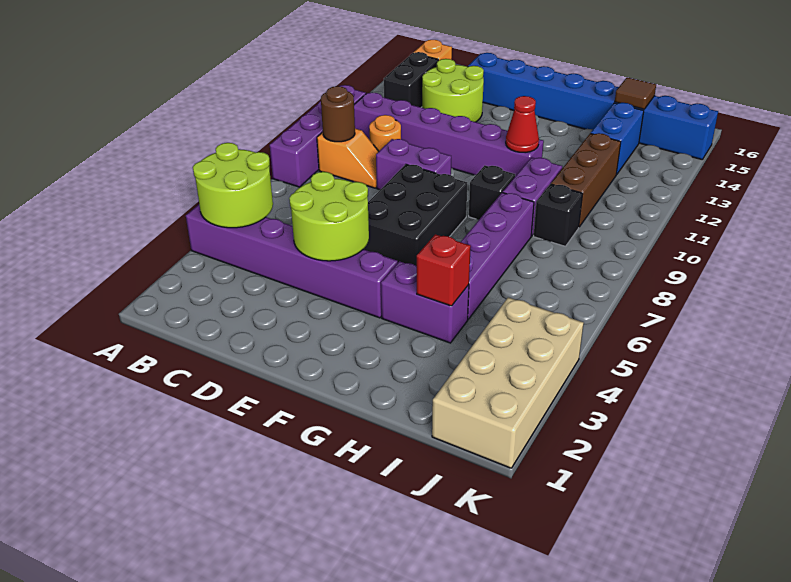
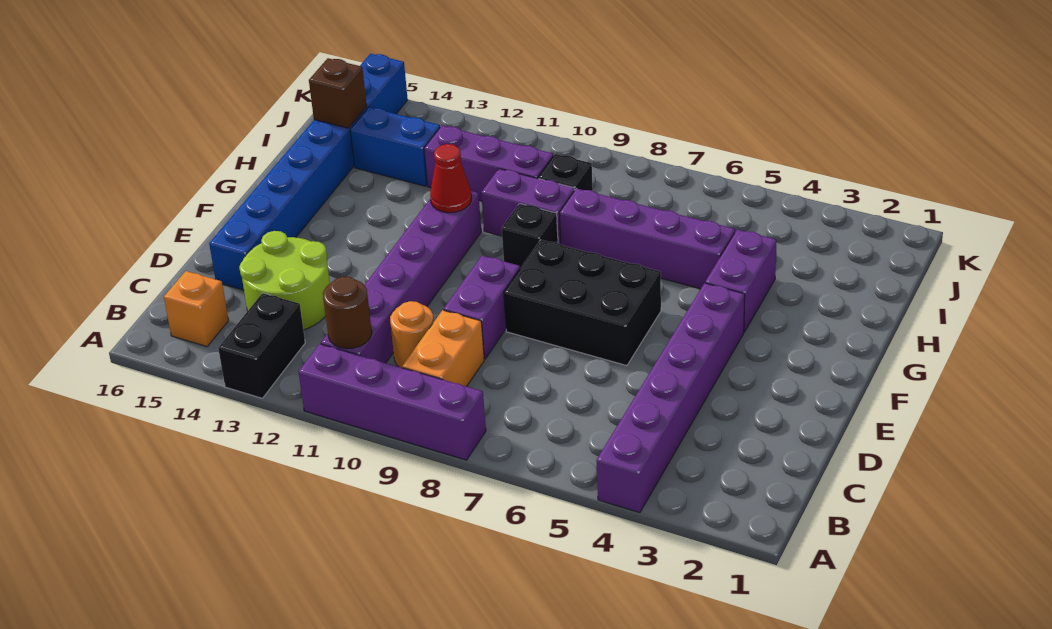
lime round brick A4:B5 level 2 -> none
orange slope B9:C9 level 1 top B -> orange brick B9:C9 level 1
brown round brick B9 level 2 -> brown round brick B11 level 2
black brick B13:B14 level 1 -> black brick A13:B13 level 1
lime round brick D4:E5 level 2 -> none
red brick H4 level 2 -> none
brown brick I10:I12 level 1 -> purple brick I10:I12 level 1
brown tile I15 level 2 -> brown brick I15 level 2
tan brick J1:K4 level 1 -> none

